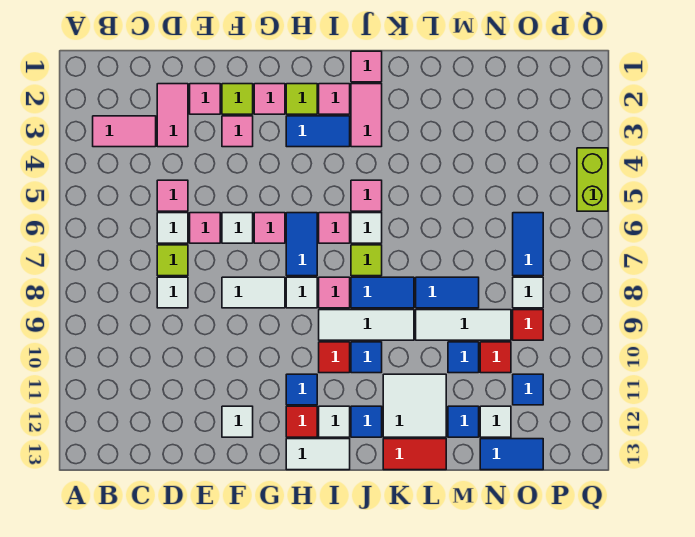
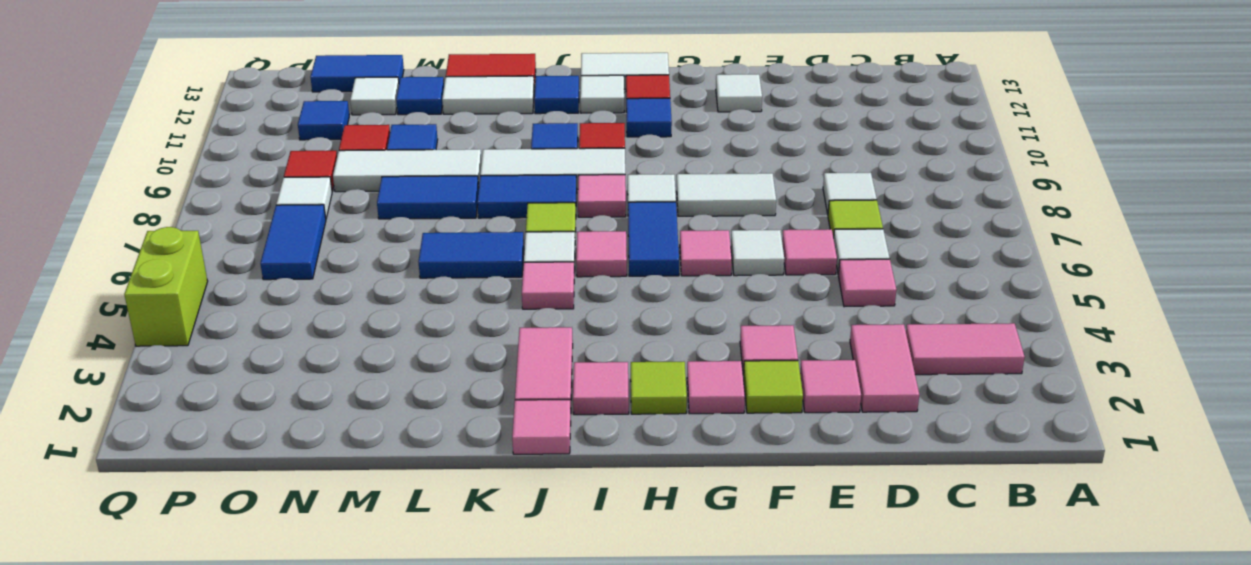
blue tile H3:I3 level 1 -> blue tile K6:L6 level 1
white tile K11:L12 level 1 -> white tile K12:L12 level 1

